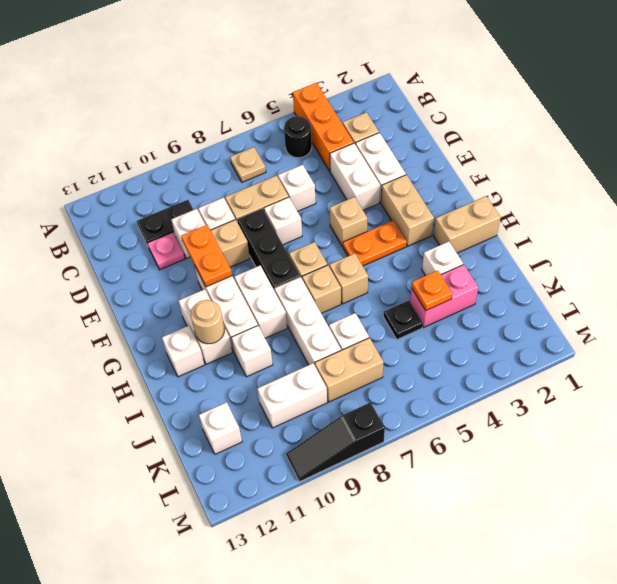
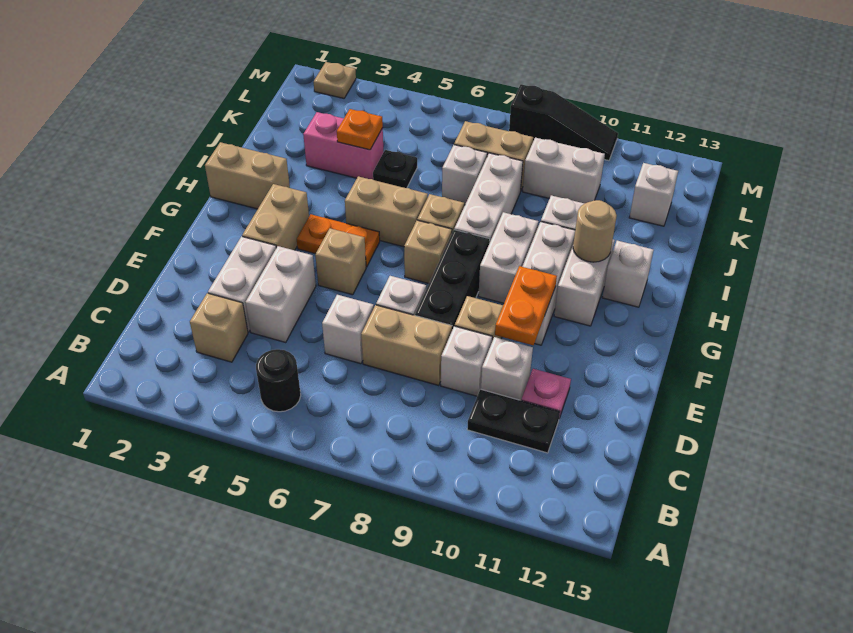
orange brick A4:C4 level 1 -> none
tan plate B7 level 1 -> tan plate M2 level 1
tan brick H6 level 1 -> tan brick H5:H6 level 1
white brick I3 level 1 -> none

